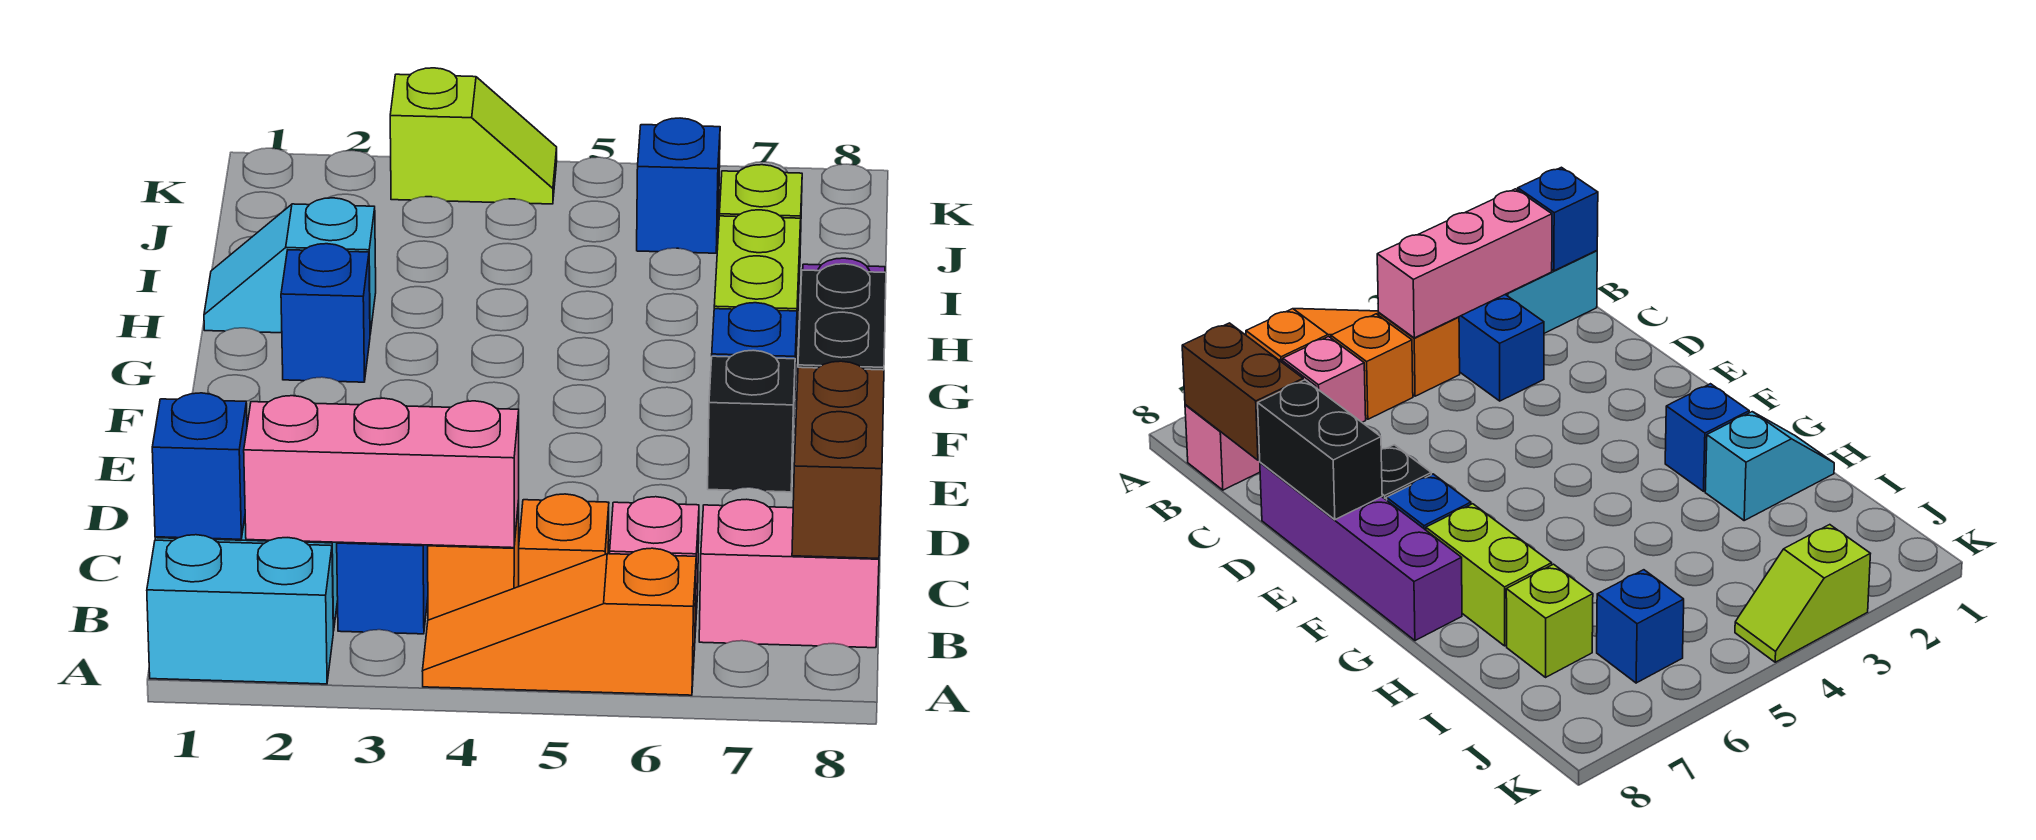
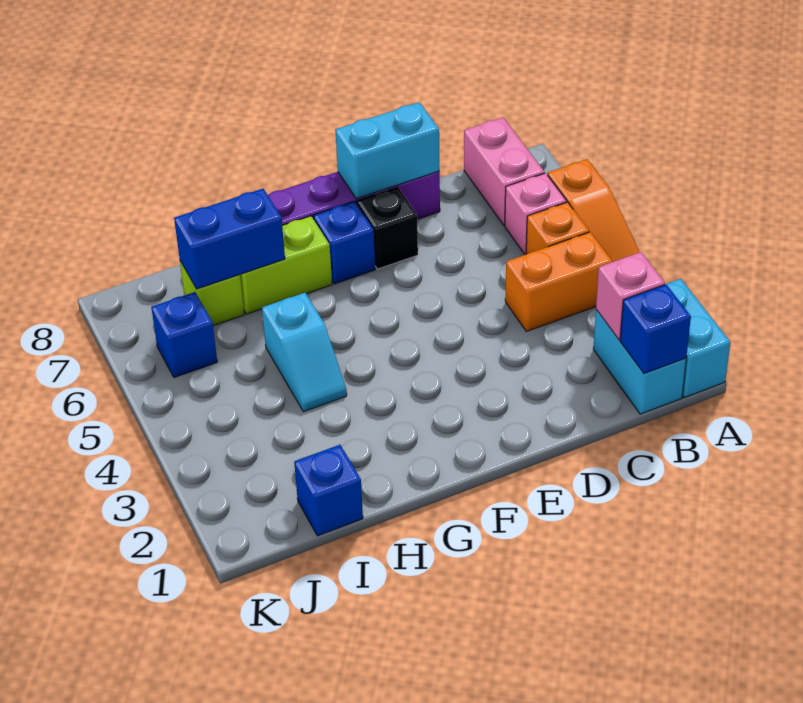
pink brick B2:B4 level 2 -> pink brick B2 level 2
blue brick B3:C3 level 1 -> blue brick H7:I7 level 2
orange brick B4 level 1 -> orange brick B4:C4 level 1
brown brick B8:C8 level 2 -> none
black brick D8:E8 level 2 -> cyan brick D8:E8 level 2
blue brick G2 level 1 -> blue brick I1 level 1
cyan slope H1:H2 level 1 top 2 -> cyan slope H4:H5 level 1 top 5
lime slope K3:K4 level 1 top 3 -> none

